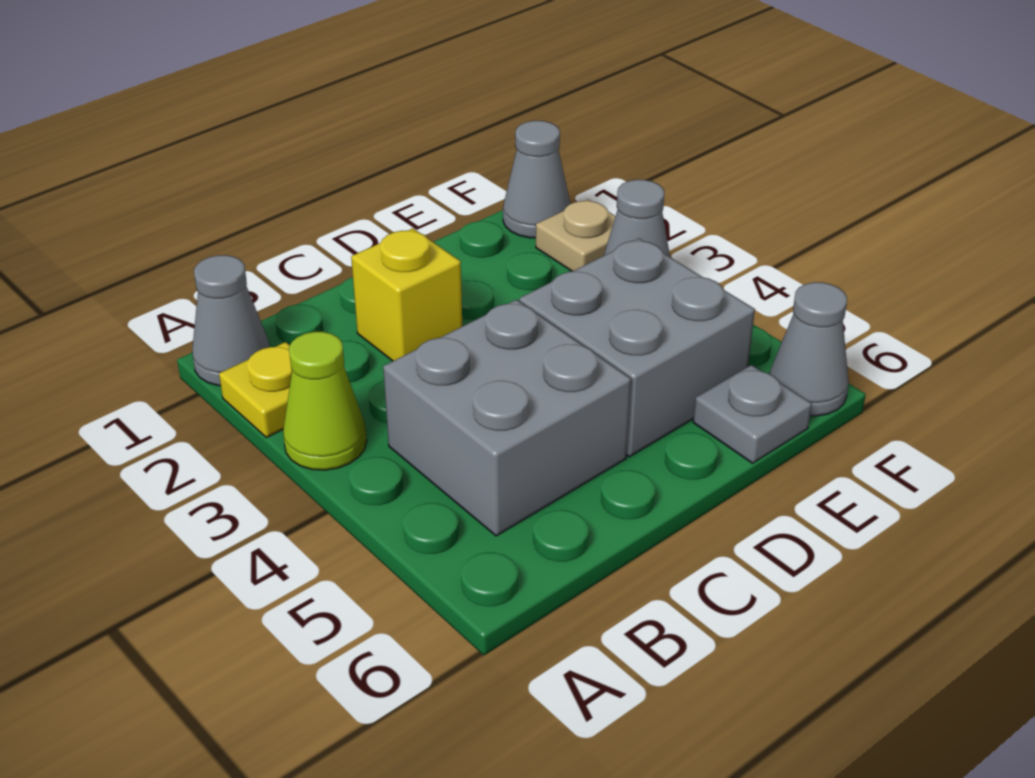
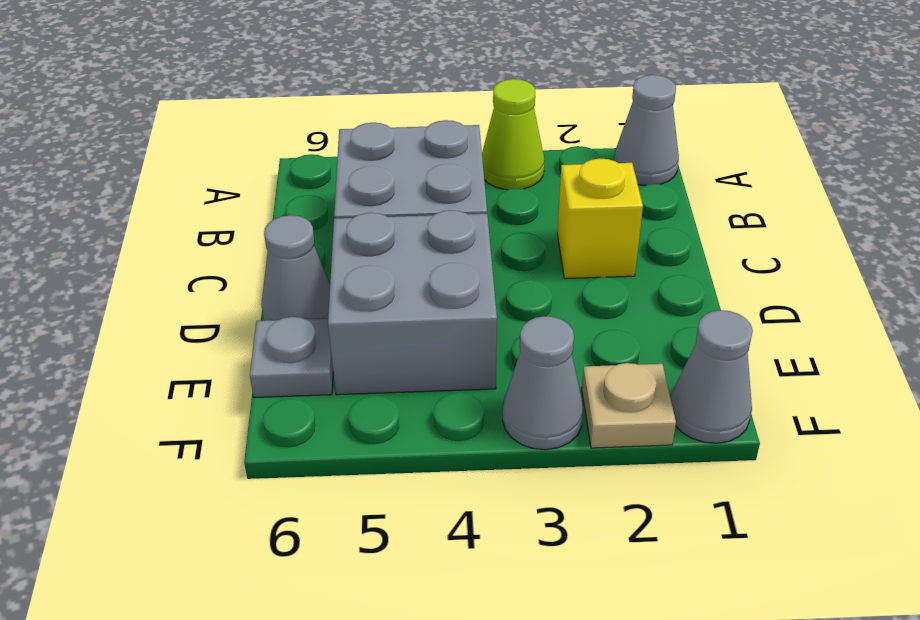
yellow plate A2 level 1 -> none
grey cone F6 level 1 -> grey cone D6 level 1

